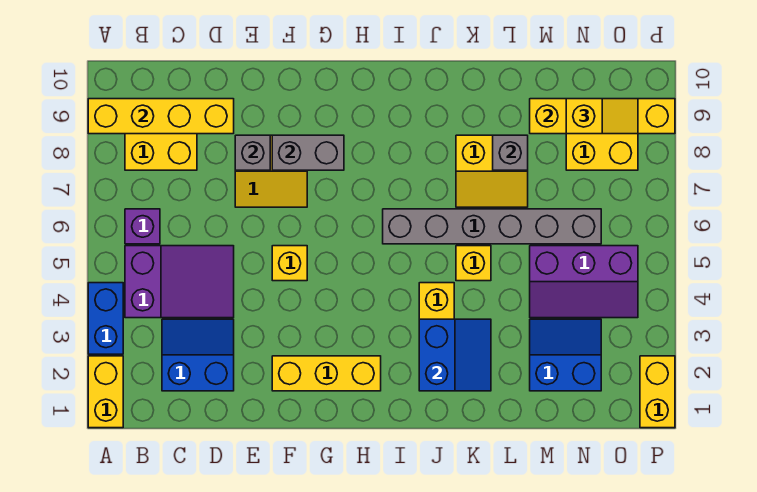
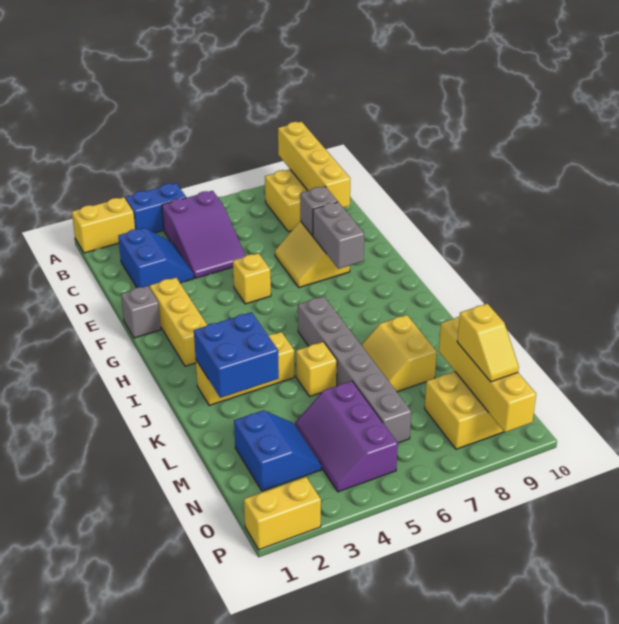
purple brick B6 level 1 -> none
blue slope J2:K3 level 2 top J -> blue brick J2:K3 level 2
grey brick L8 level 2 -> grey brick F1 level 1

